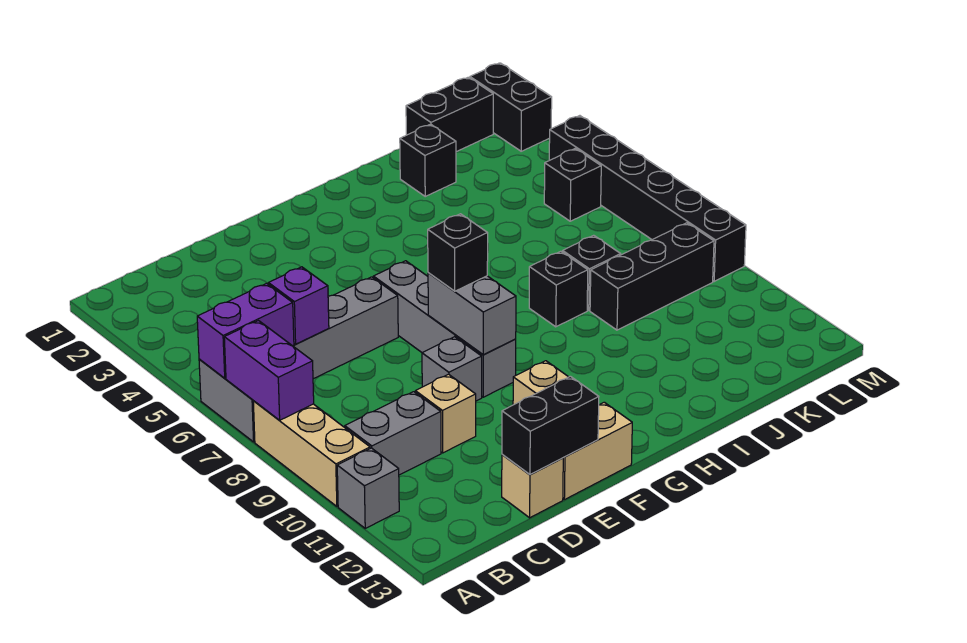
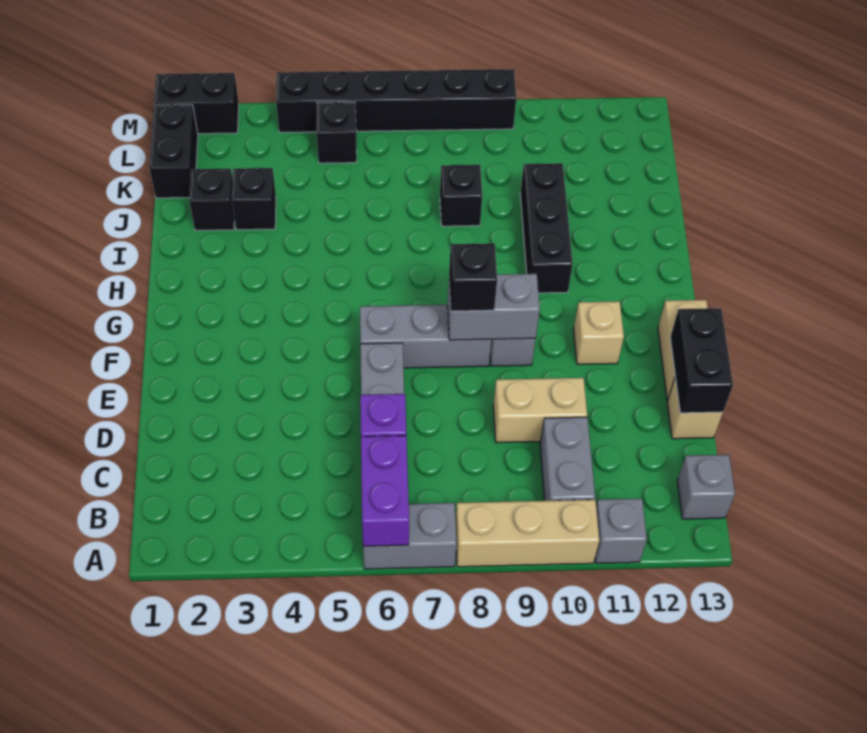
purple brick A7:A8 level 2 -> none
tan brick D10 level 1 -> tan brick D9:D10 level 1
grey brick E9 level 1 -> grey brick B13 level 1
black brick I8 level 1 -> black brick J3 level 1
black brick J9:L9 level 1 -> black brick H10:J10 level 1

